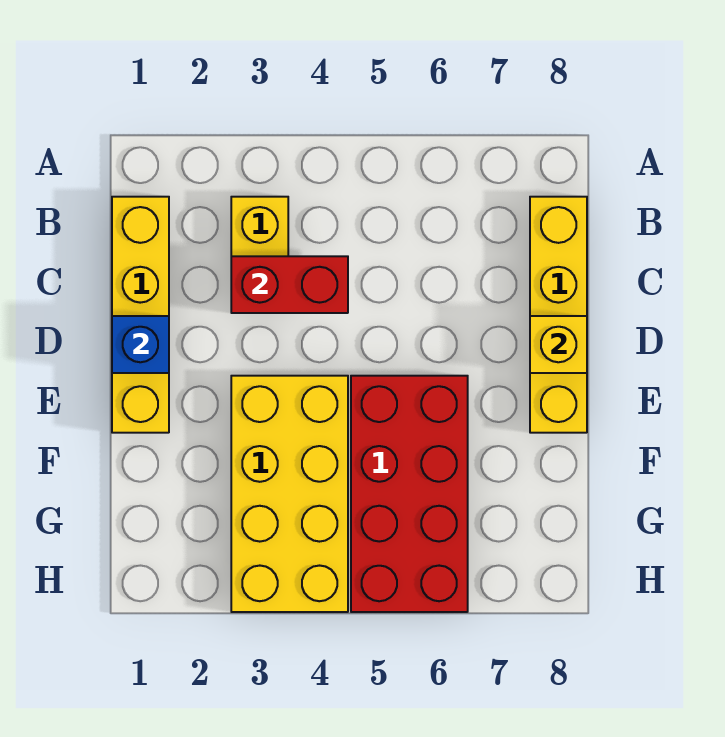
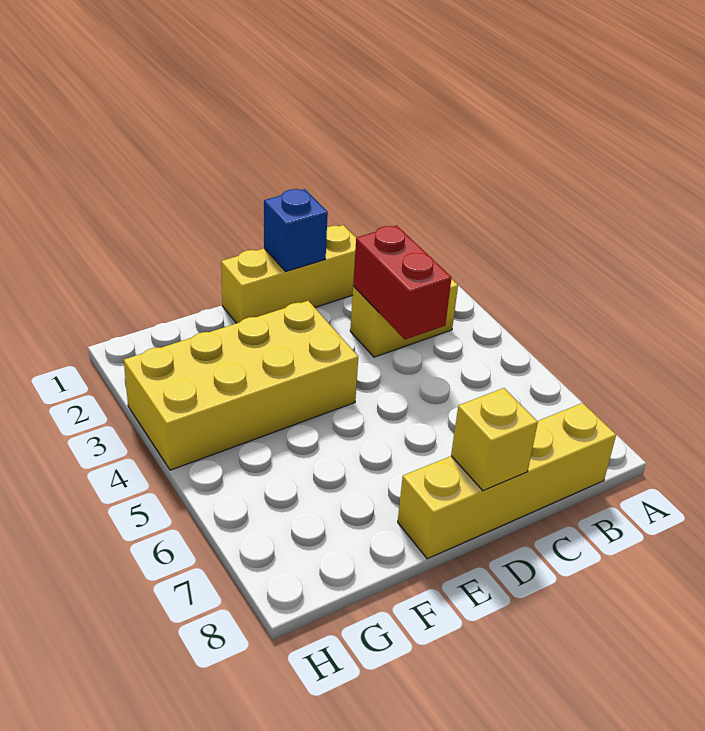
yellow brick B1:E1 level 1 -> yellow brick C1:E1 level 1
red brick E5:H6 level 1 -> none

